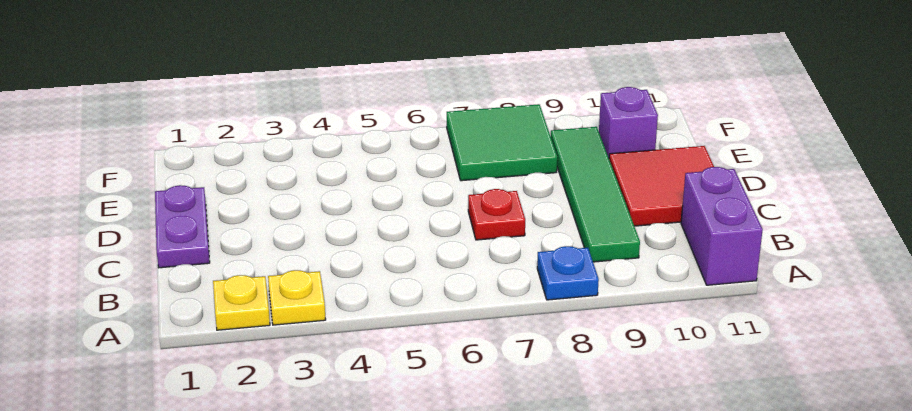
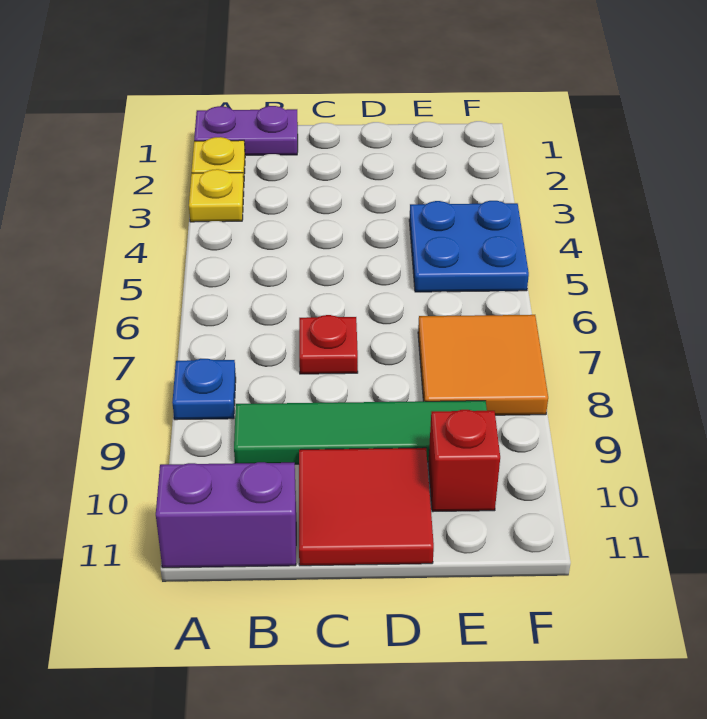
purple plate C1:D1 level 1 -> purple plate A1:B1 level 1
none -> blue plate E4:F5 level 1
green tile E7:F8 level 1 -> orange tile E7:F8 level 1
purple brick E10 level 1 -> red brick E10 level 1

